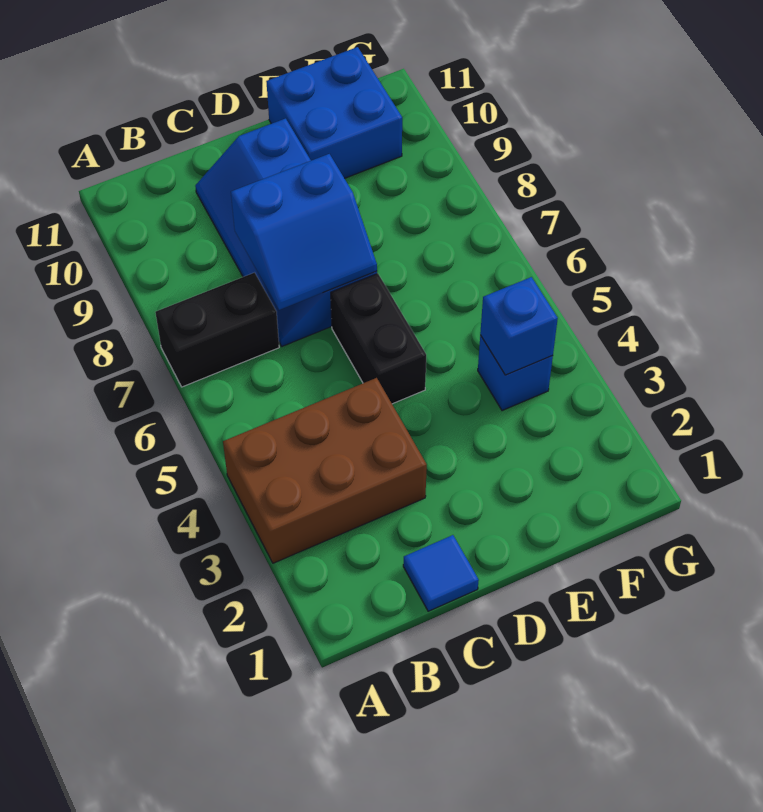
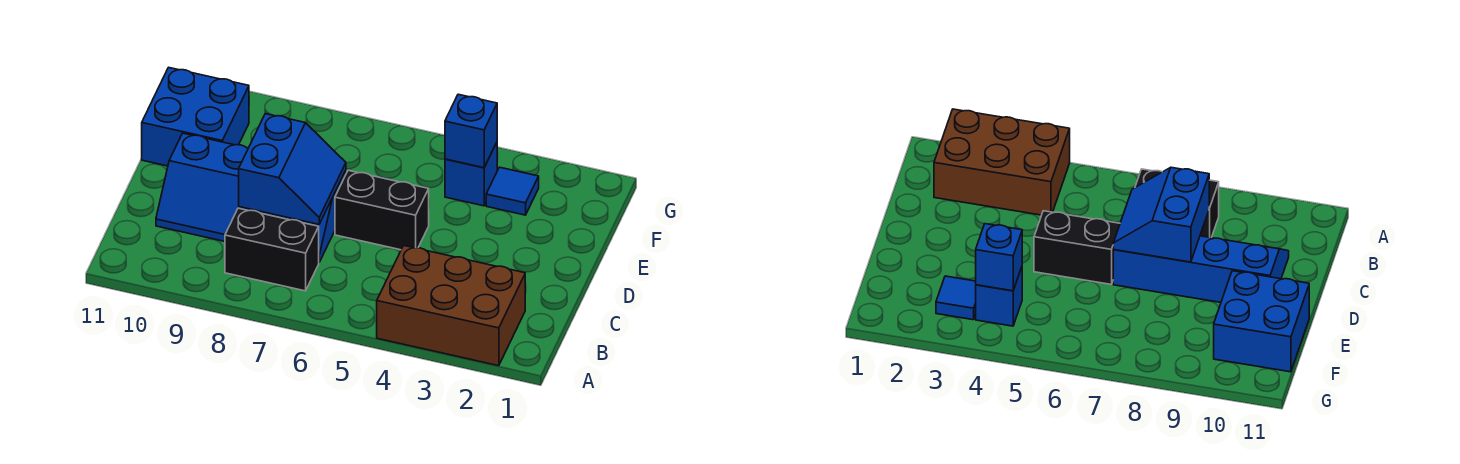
brown brick A3:C4 level 1 -> brown brick A2:B4 level 1
black brick A7:B7 level 1 -> black brick B7:B8 level 1
blue tile C1 level 1 -> blue tile F3 level 1

